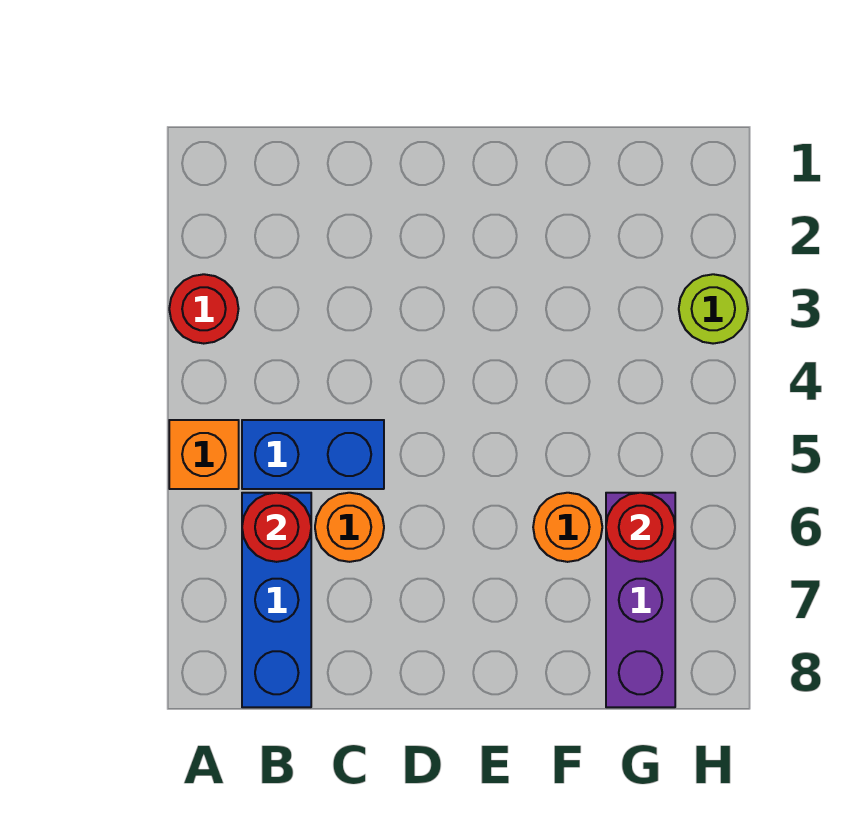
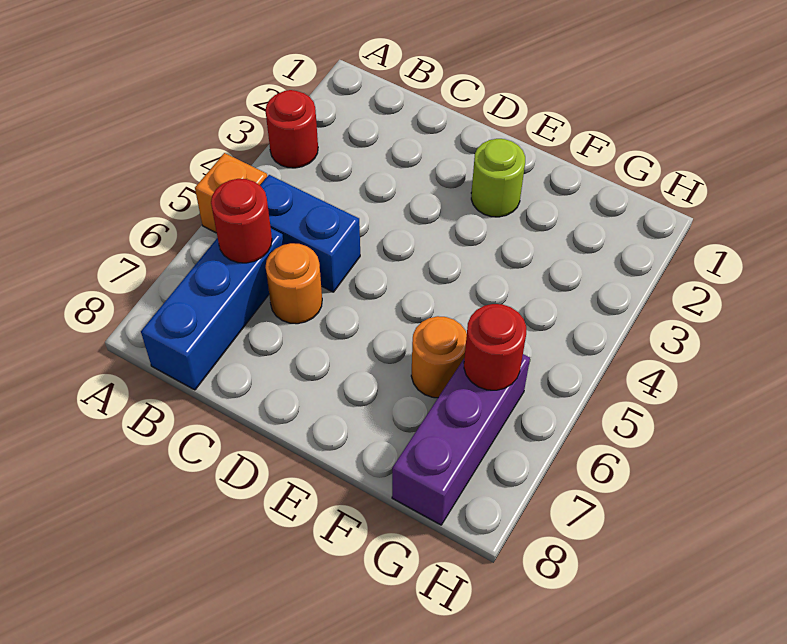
lime round brick H3 level 1 -> lime round brick E2 level 1

